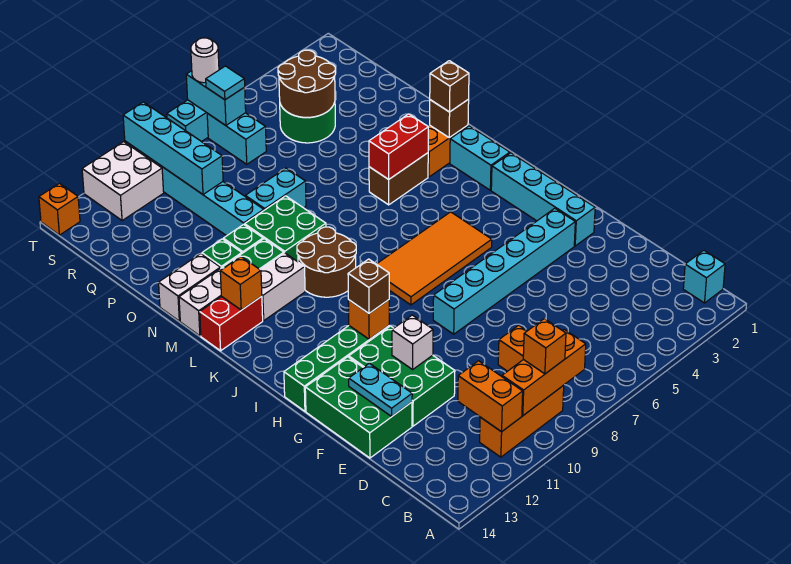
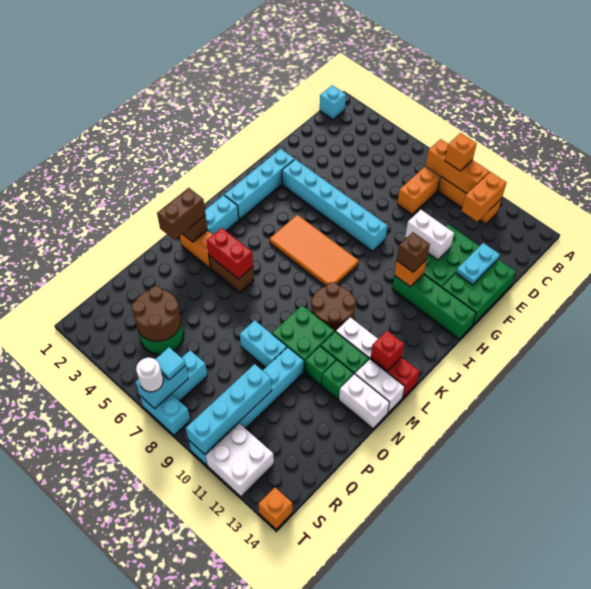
white brick F11 level 2 -> white brick F10:F11 level 2
orange brick L13 level 2 -> red brick L13 level 2
brown brick M2 level 3 -> brown brick M2:N2 level 3

